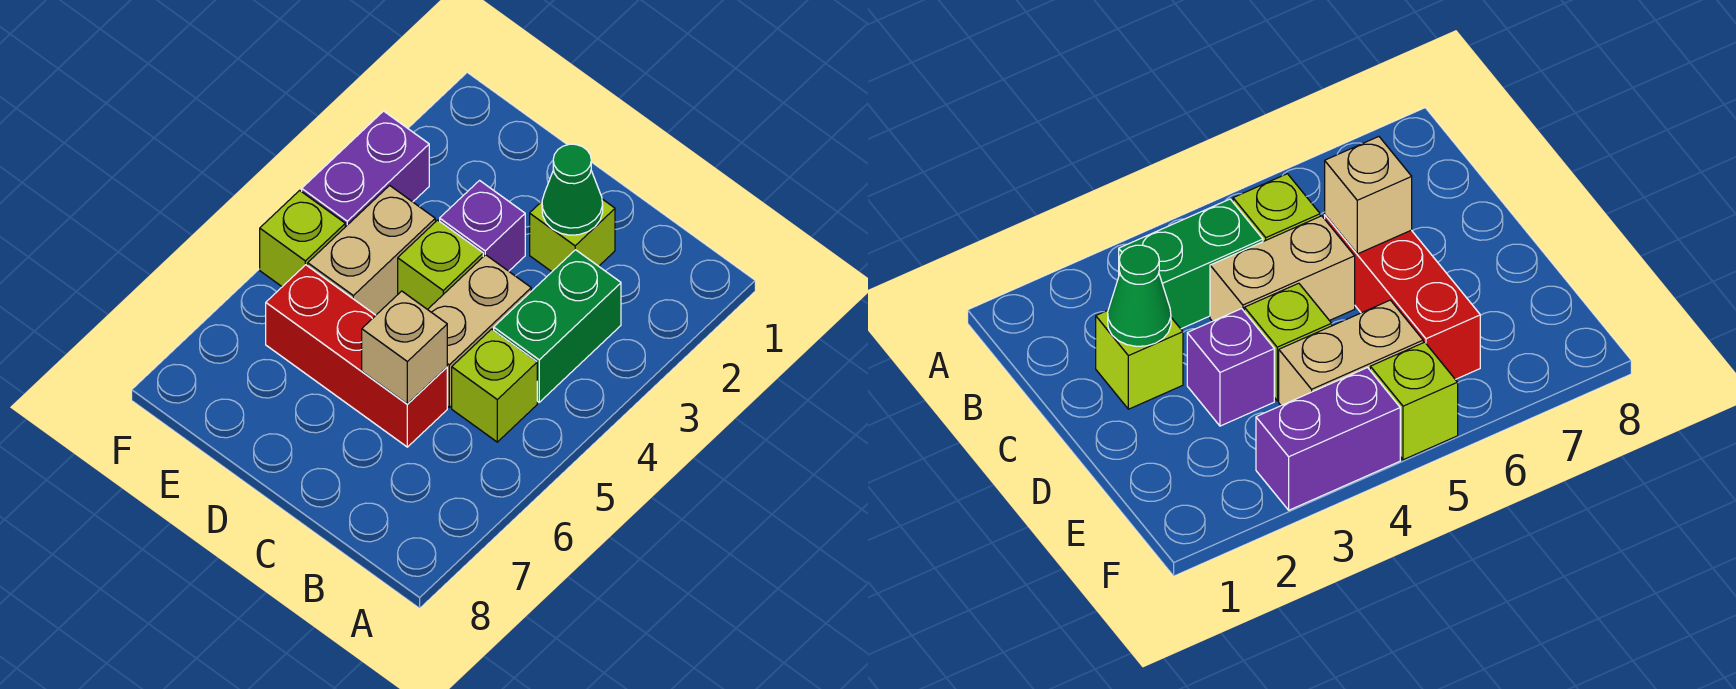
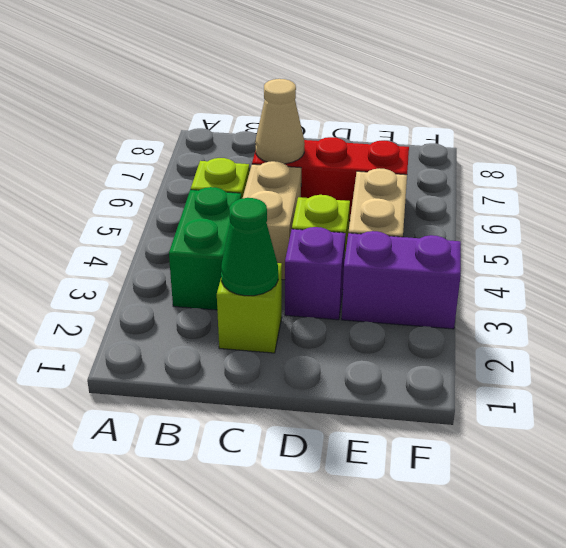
tan brick C6 level 2 -> tan cone C6 level 2
purple brick F3:F4 level 1 -> purple brick E3:F3 level 1
lime brick F5 level 1 -> none

